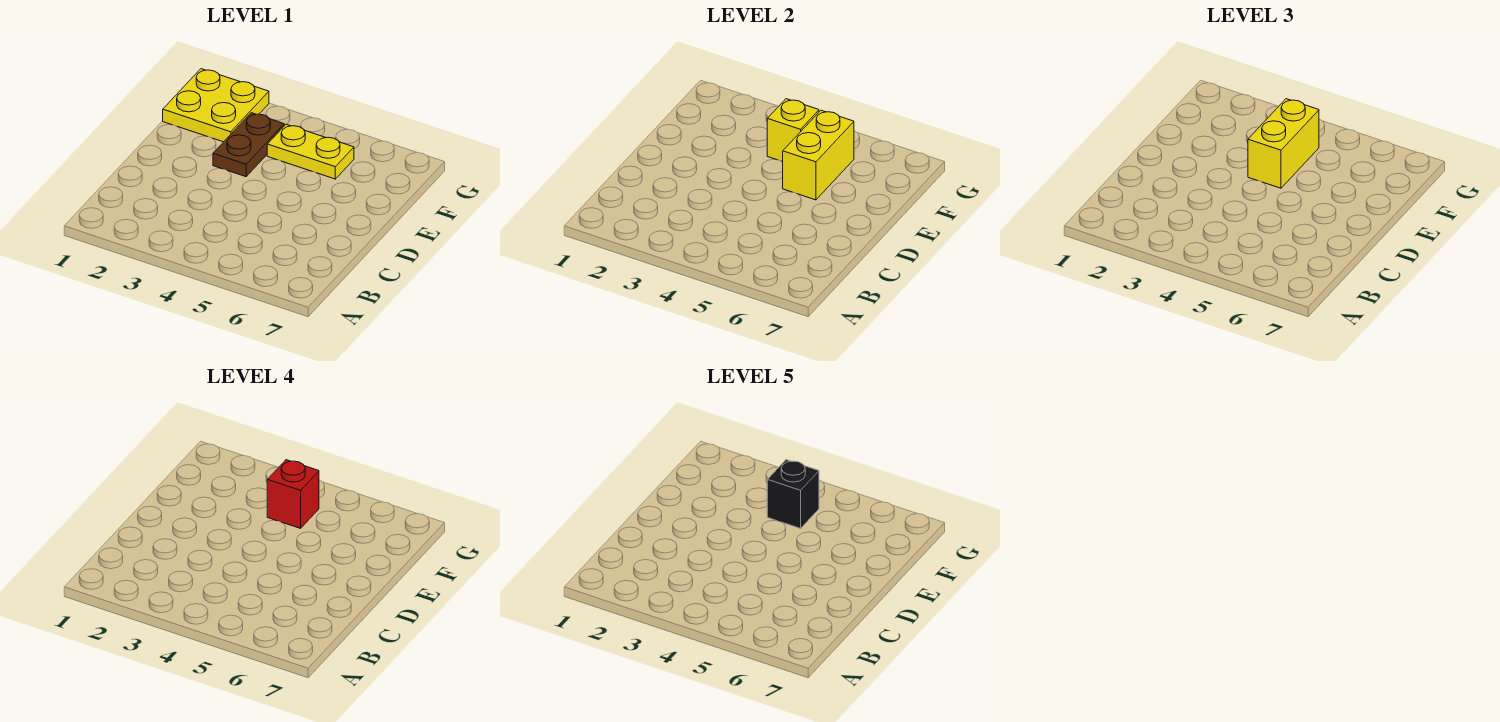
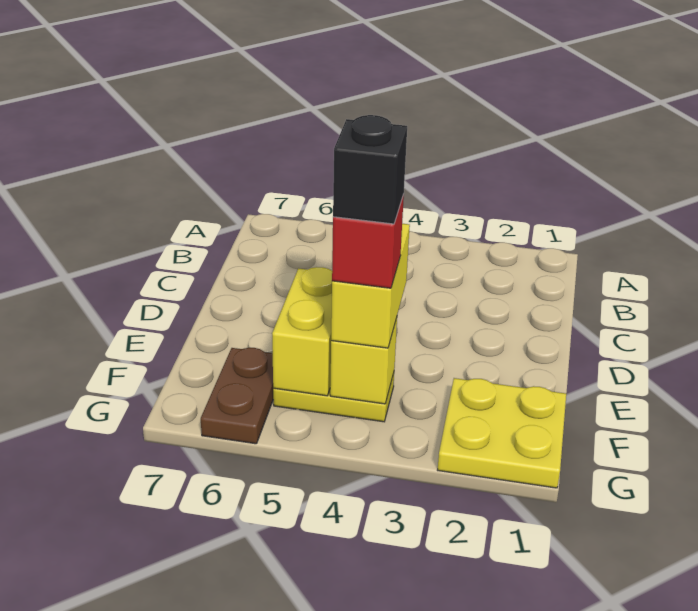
brown plate E3:F3 level 1 -> brown plate F6:G6 level 1

